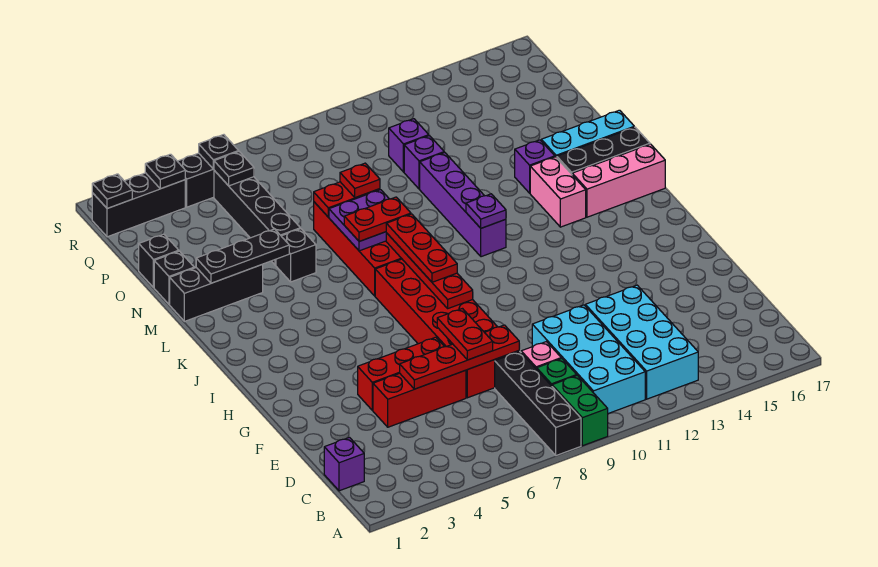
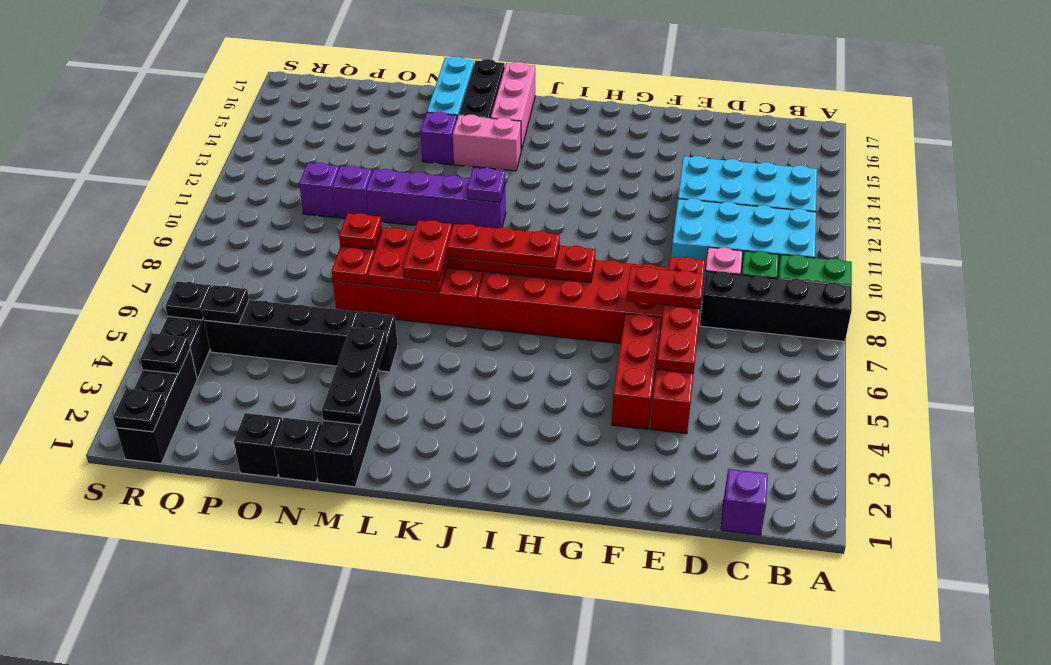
purple plate L7:M8 level 2 -> red plate L7:M8 level 2

